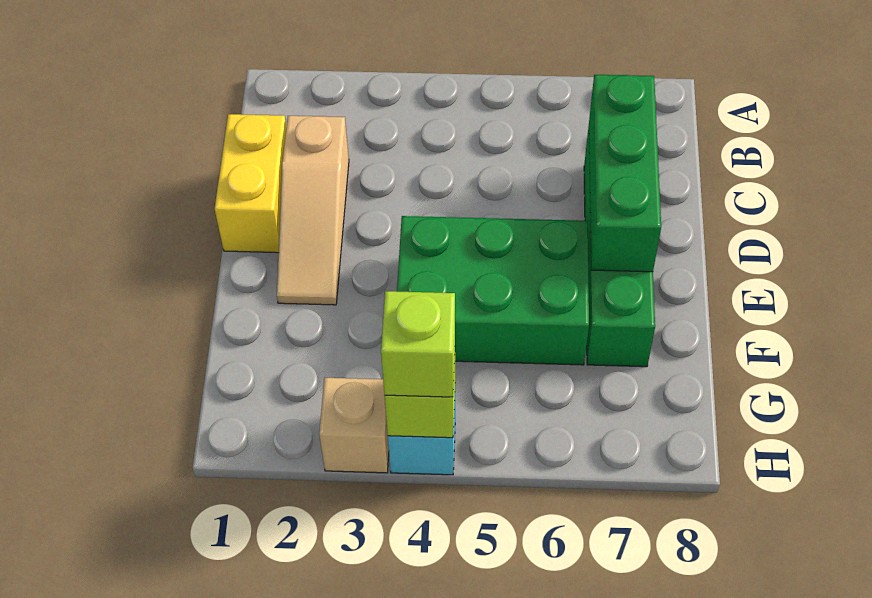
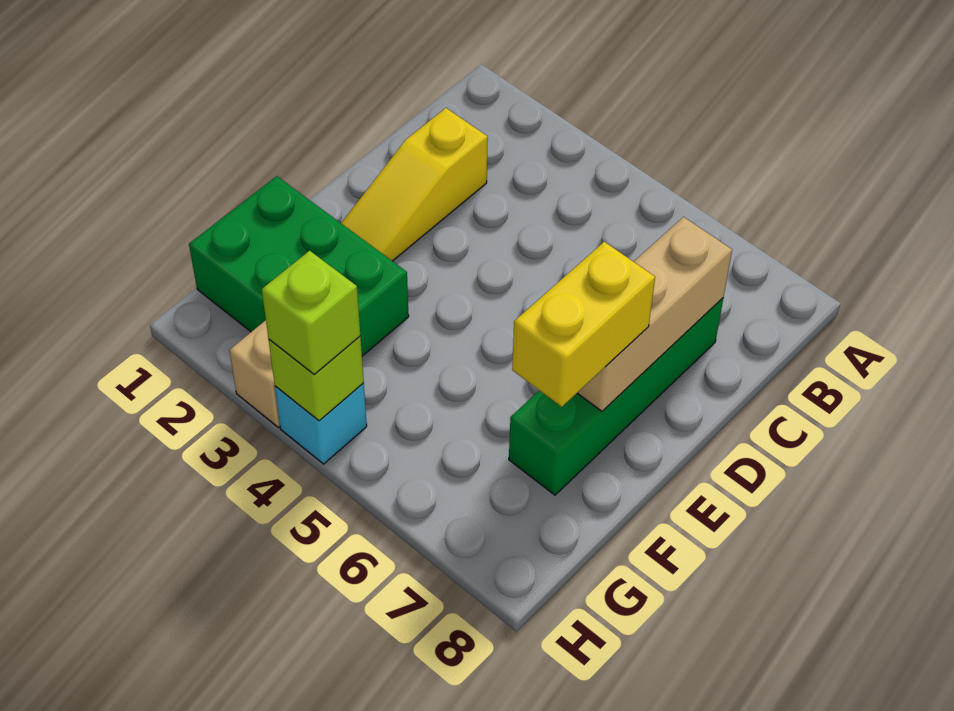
yellow brick C1:D1 level 1 -> yellow brick E7:F7 level 3
tan slope C2:E2 level 1 top C -> yellow slope C2:E2 level 1 top C
green brick C7:E7 level 2 -> tan brick C7:E7 level 2
green brick E4:F6 level 1 -> green brick F1:G3 level 1

